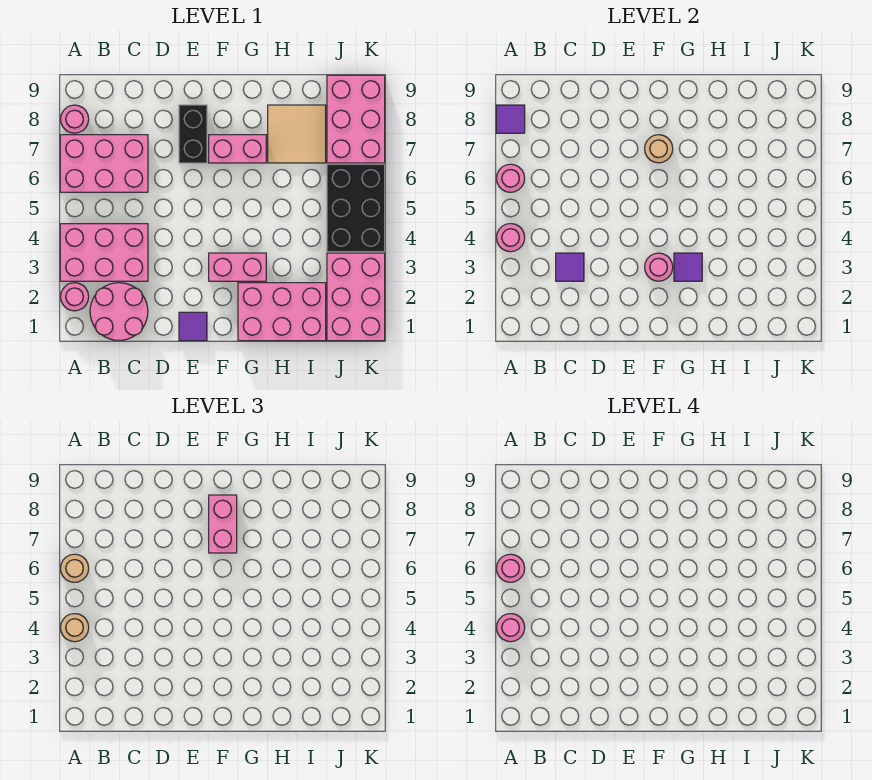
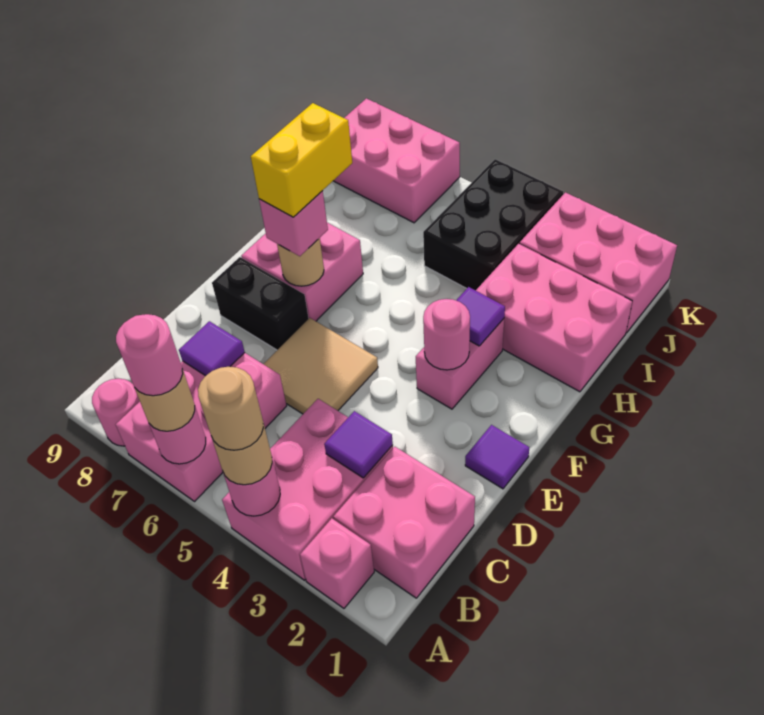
pink round brick A2 level 1 -> pink brick A2 level 1
pink round brick A4 level 4 -> tan round brick A4 level 4
purple tile A8 level 2 -> purple tile C7 level 2
pink round brick B1:C2 level 1 -> pink brick B1:C2 level 1
pink brick F7:G7 level 1 -> pink brick F7:G8 level 1
pink brick F7:F8 level 3 -> pink brick F7 level 3
none -> yellow brick F7:G7 level 4
pink brick G1:I2 level 1 -> pink brick H1:I3 level 1
tan tile H7:I8 level 1 -> tan tile D5:E6 level 1
black brick J4:K6 level 1 -> black brick I4:K5 level 1

